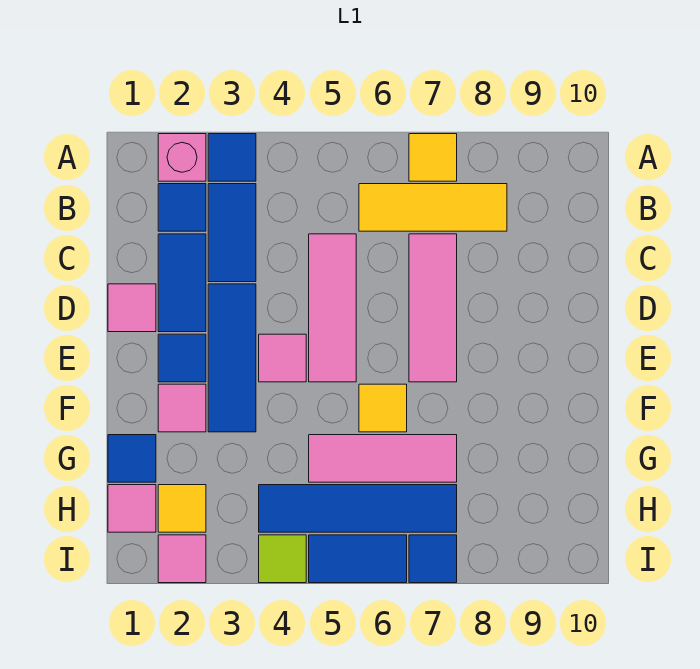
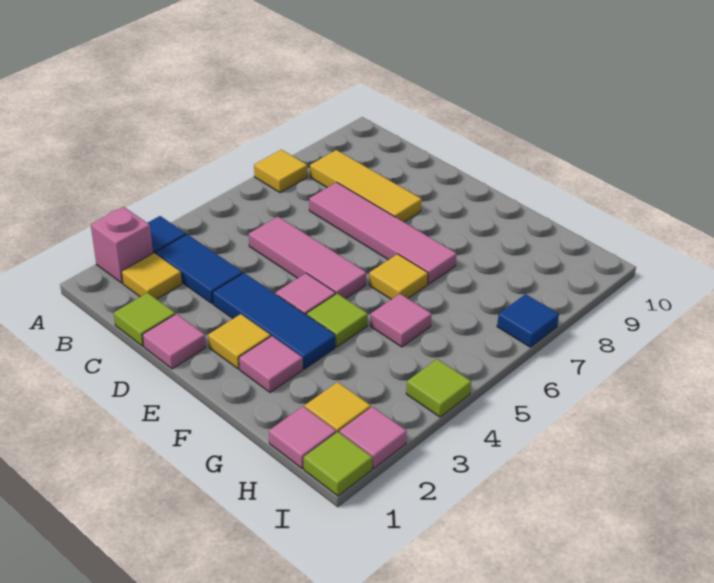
blue tile B2 level 1 -> yellow tile B2 level 1
yellow tile B6:B8 level 1 -> yellow tile B8:D8 level 1
none -> lime tile C1 level 1
blue tile C2:D2 level 1 -> none
pink tile C7:E7 level 1 -> pink tile C7:F7 level 1
blue tile E2 level 1 -> yellow tile E2 level 1
none -> lime tile F4 level 1
blue tile G1 level 1 -> none
pink tile G5:G7 level 1 -> pink tile G5 level 1
blue tile H4:H7 level 1 -> none
none -> lime tile I1 level 1
blue tile I5:I6 level 1 -> none

